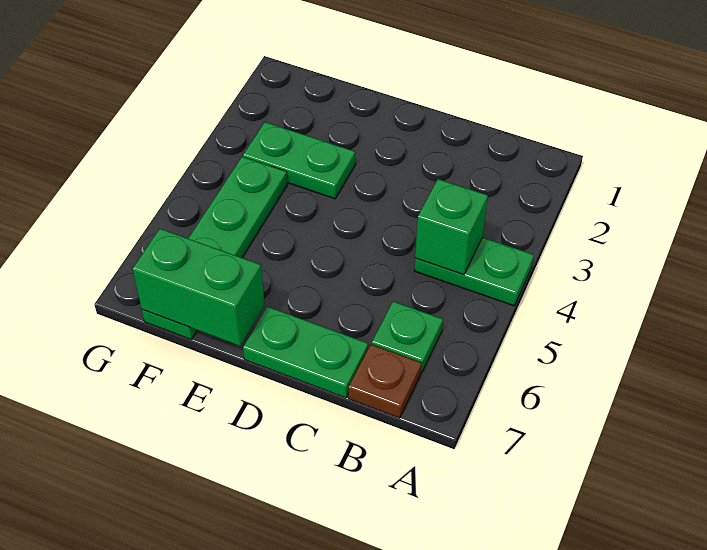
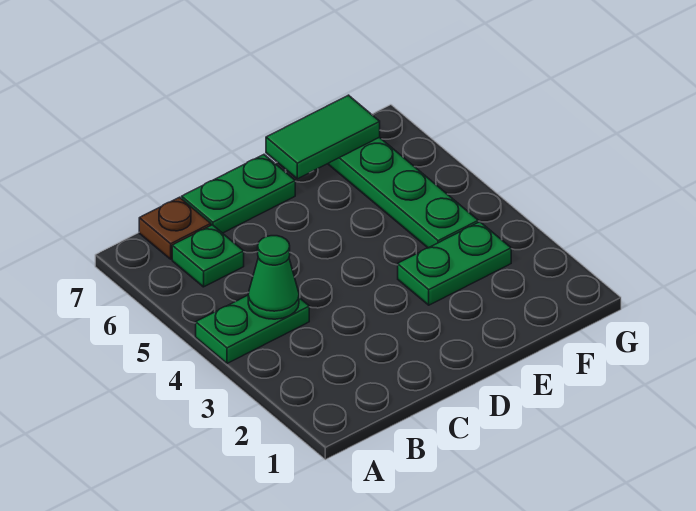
green brick B4 level 2 -> green cone B4 level 2
green brick E7:F7 level 2 -> green tile E7:F7 level 2

